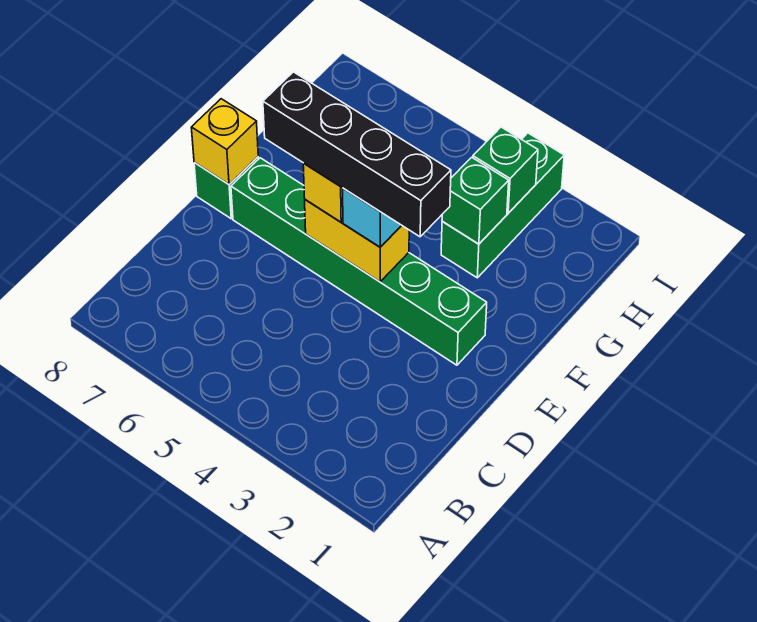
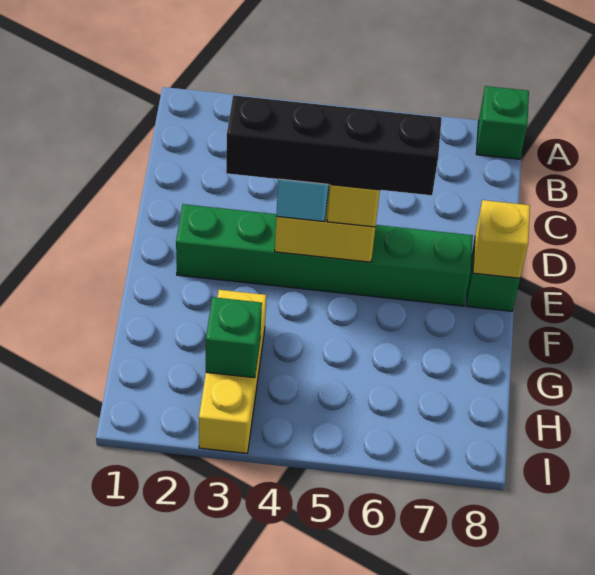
green brick G3:I3 level 1 -> yellow brick G3:I3 level 1
green brick G3 level 2 -> green brick A8 level 1

